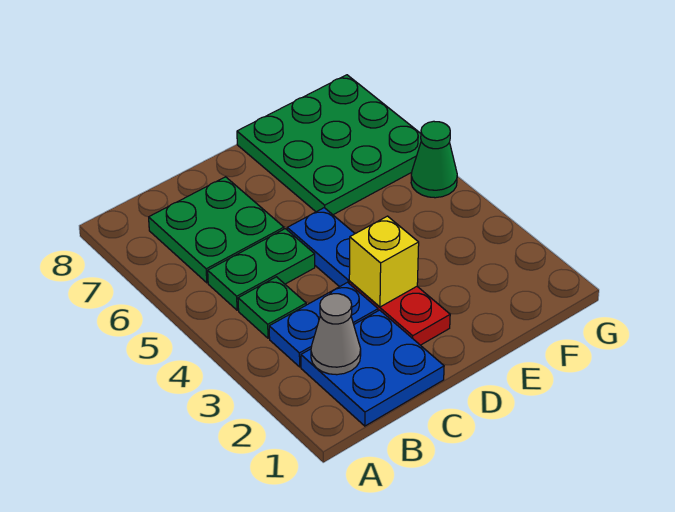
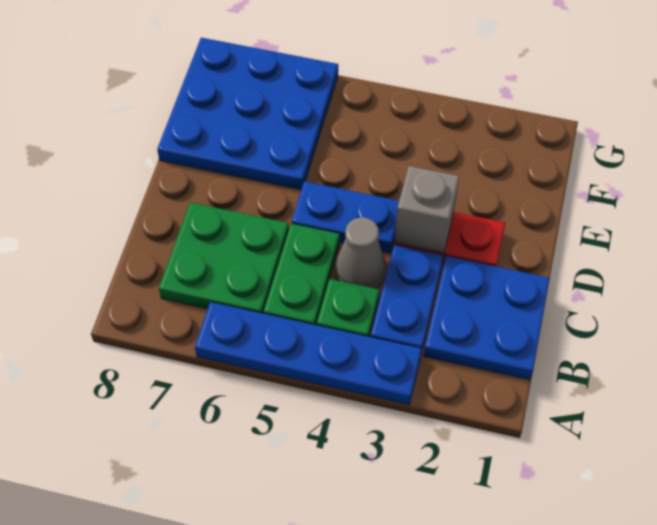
none -> blue plate A3:A6 level 1
grey cone B2 level 2 -> grey cone C4 level 1
yellow brick D3 level 2 -> grey brick D3 level 2
green plate E6:G8 level 1 -> blue plate E6:G8 level 1
green cone G5 level 1 -> none

